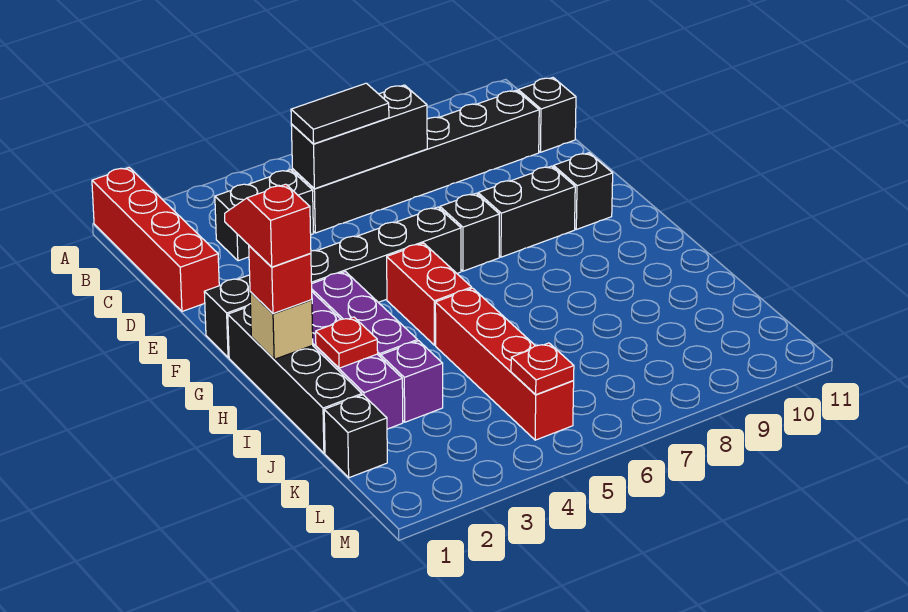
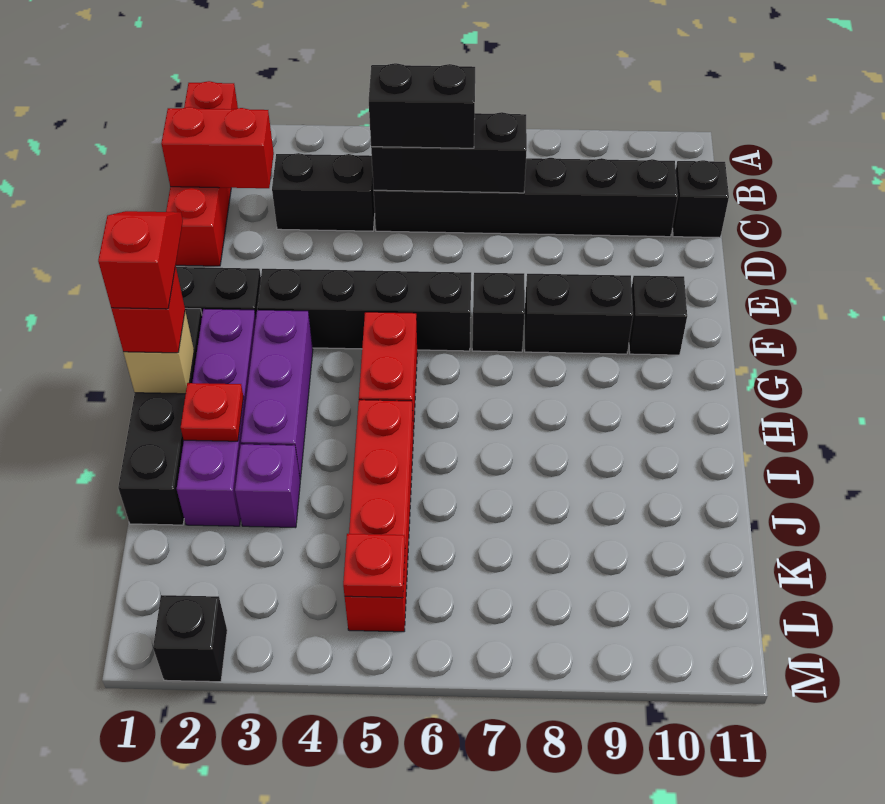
none -> red brick C1:C2 level 2
black tile C5:C6 level 3 -> black brick C5:C6 level 3
black brick K1 level 1 -> black brick M2 level 1

